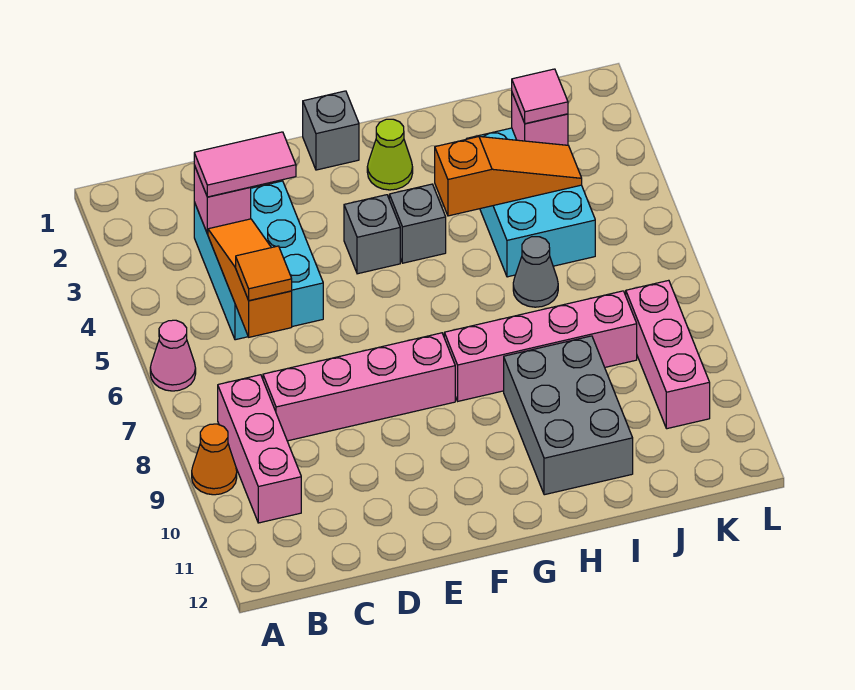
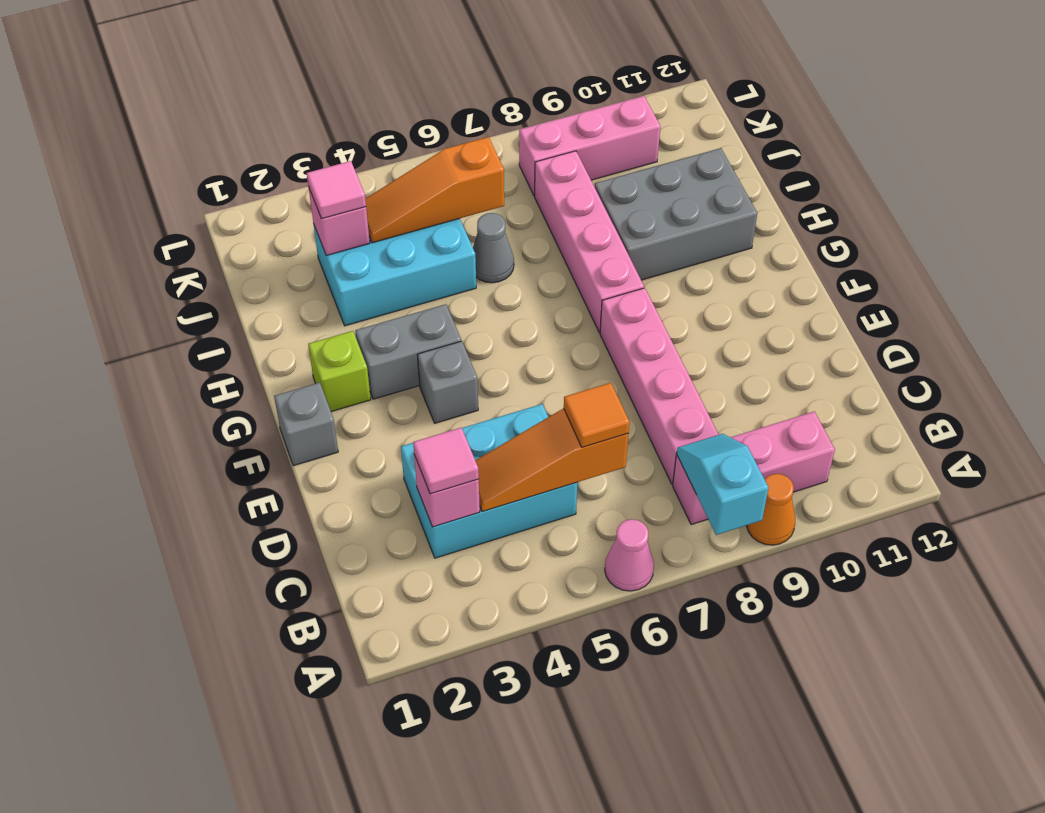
none -> cyan slope A8:B8 level 2 top A
pink tile C3:D3 level 3 -> pink tile C3 level 3
lime cone G2 level 1 -> lime brick G2 level 1
grey brick G4 level 1 -> grey brick G3:G4 level 1
orange slope H4:J4 level 2 top H -> orange slope J4:J6 level 2 top 6

